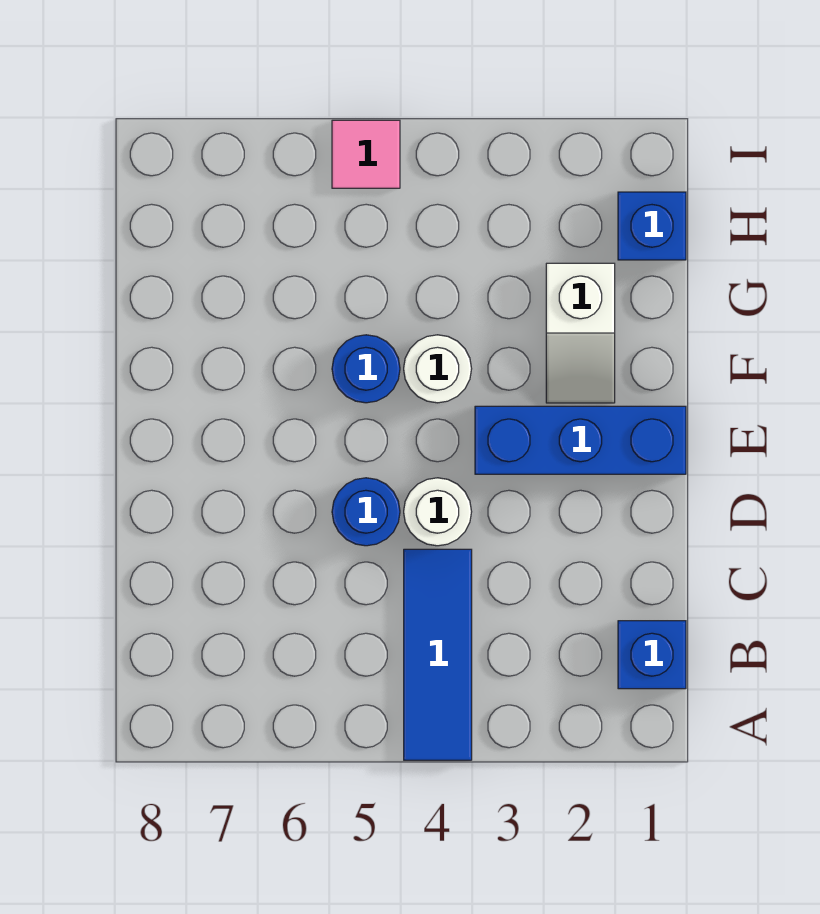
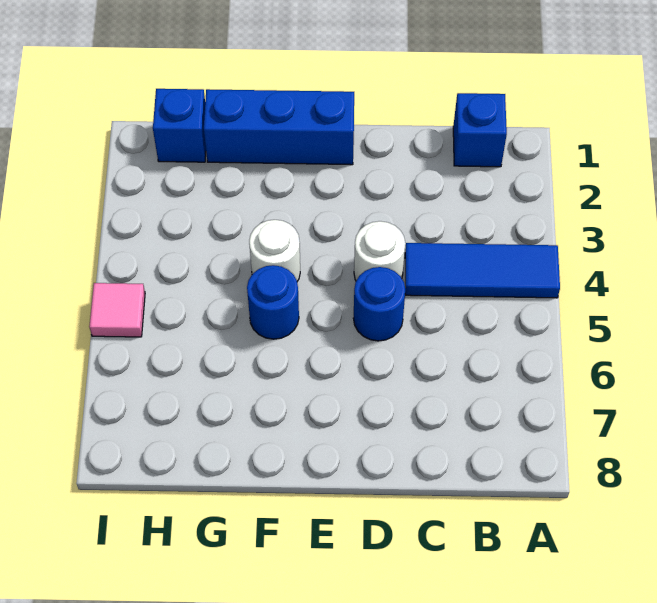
blue brick E1:E3 level 1 -> blue brick E1:G1 level 1
white slope F2:G2 level 1 top G -> none

